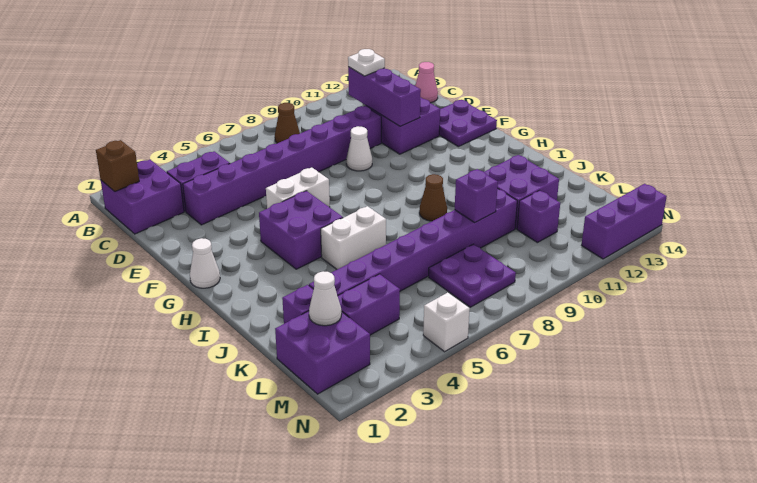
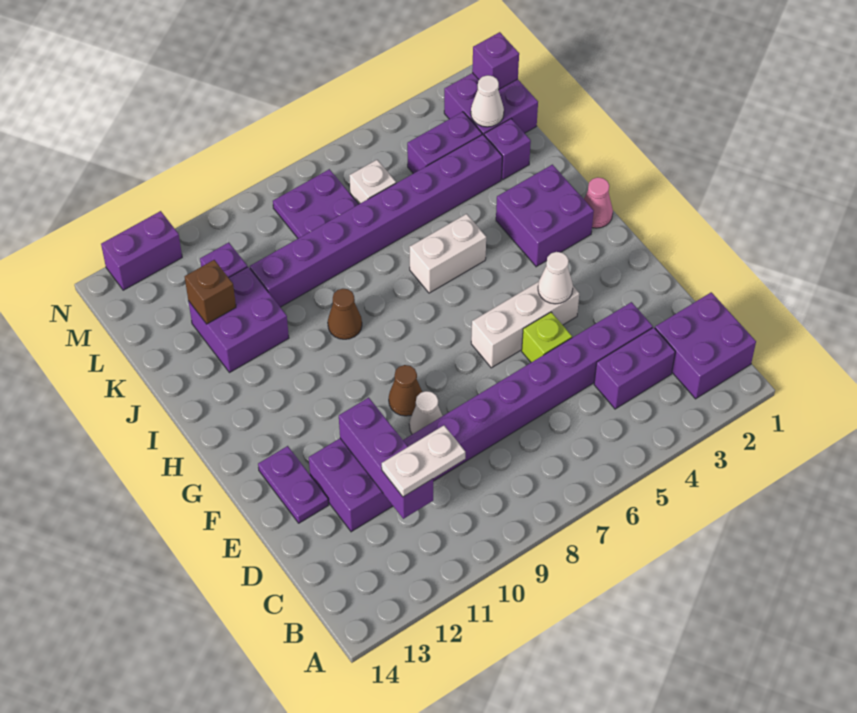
brown brick B1 level 2 -> brown brick K12 level 2
brown cone B8 level 1 -> brown cone F9 level 1
white plate C11 level 3 -> white plate C10:C11 level 3
pink cone C14 level 1 -> pink cone H1 level 1
none -> lime brick E5 level 1
purple plate E13:F14 level 1 -> purple plate E13:F13 level 1
white brick F5:F6 level 1 -> white brick F4:F6 level 1
white cone G1 level 1 -> white cone F4 level 2
purple brick G4:H5 level 1 -> purple brick H2:I3 level 1
purple brick K9 level 2 -> purple brick M1 level 2
white brick N5 level 1 -> white brick L6 level 1
purple brick N12:N14 level 1 -> purple brick N12:N13 level 1

